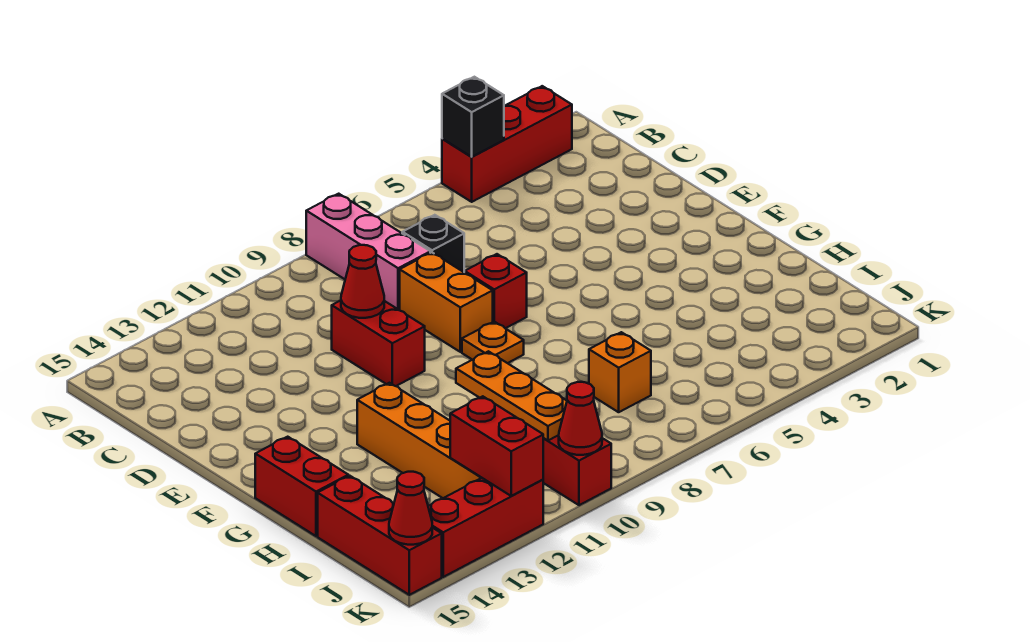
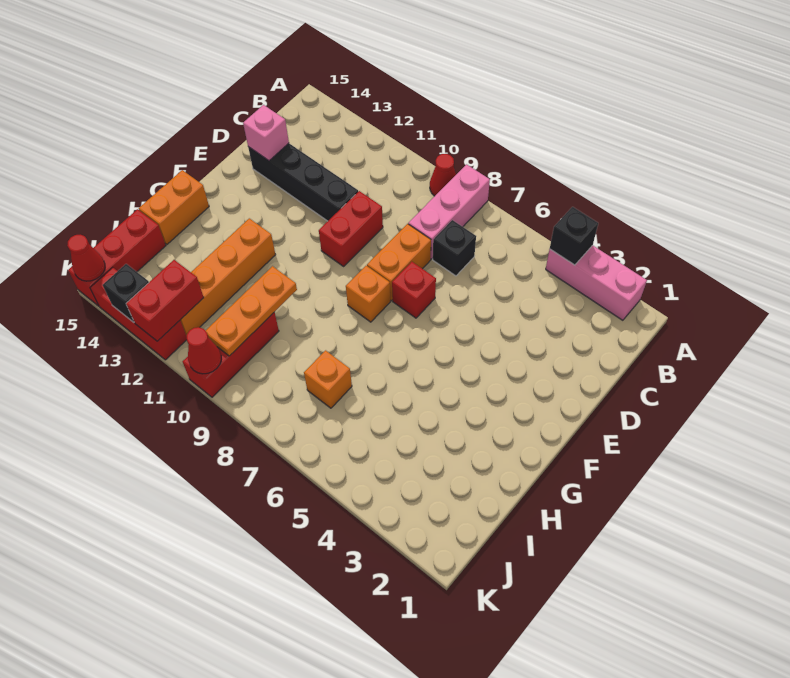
red brick A2:A4 level 1 -> pink brick A2:A4 level 1
red cone D10 level 2 -> red cone A9 level 1
none -> black brick D11:D14 level 1
none -> pink brick D14 level 2
orange plate F8 level 1 -> orange brick F8 level 1
red brick G15:H15 level 1 -> orange brick G15:H15 level 1
none -> black brick K13 level 2

